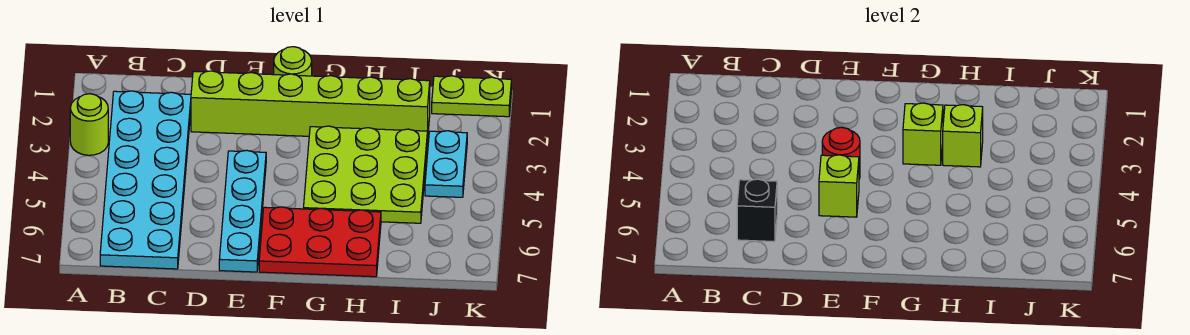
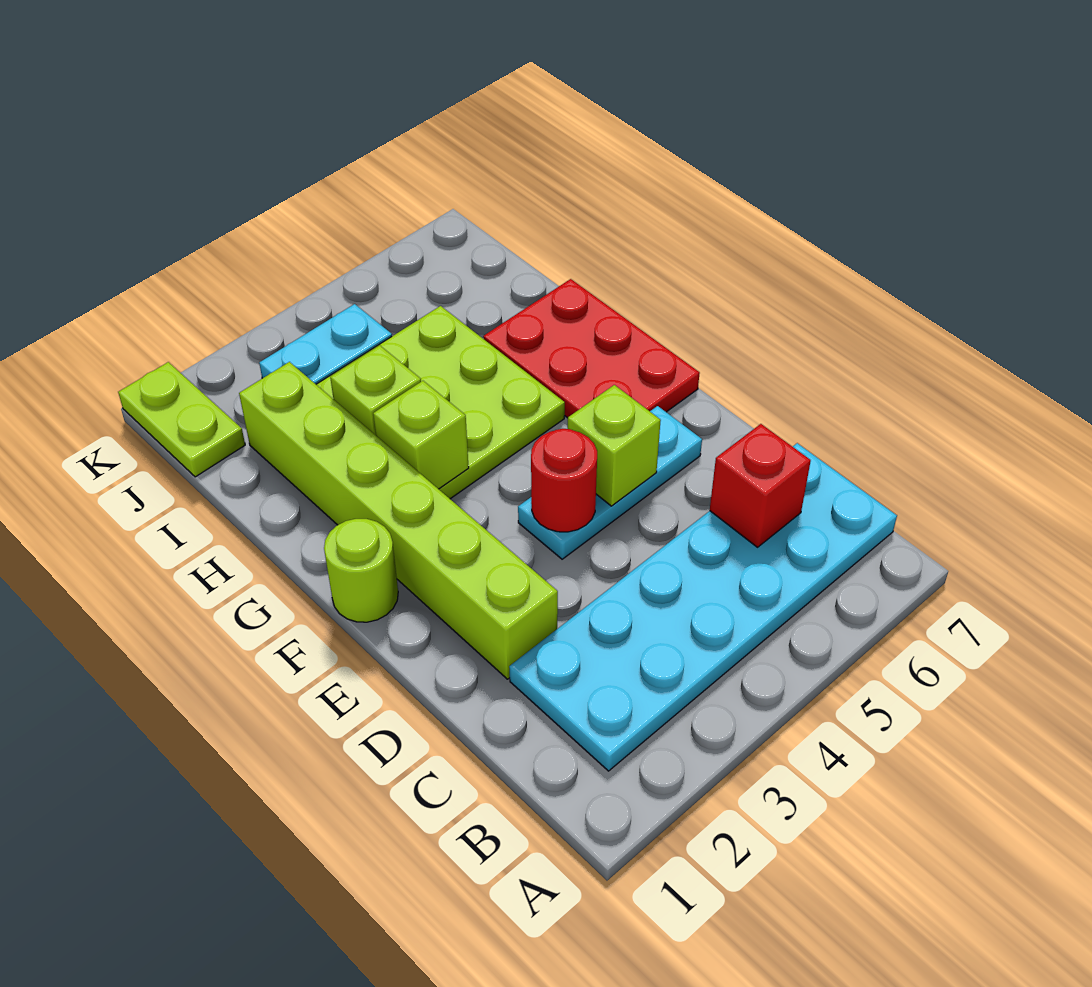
lime round brick A3 level 1 -> none
black brick C6 level 2 -> red brick C6 level 2
cyan plate E4:E7 level 1 -> cyan plate E4:E6 level 1

